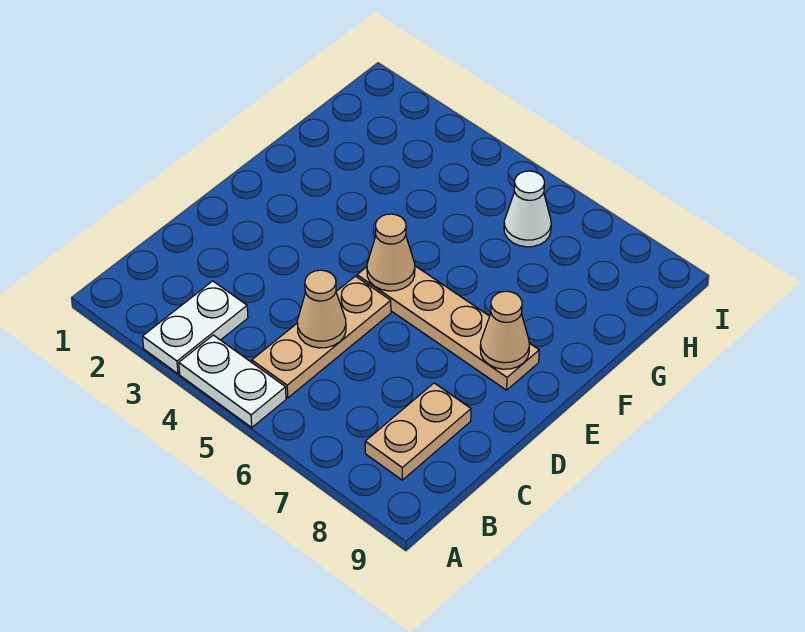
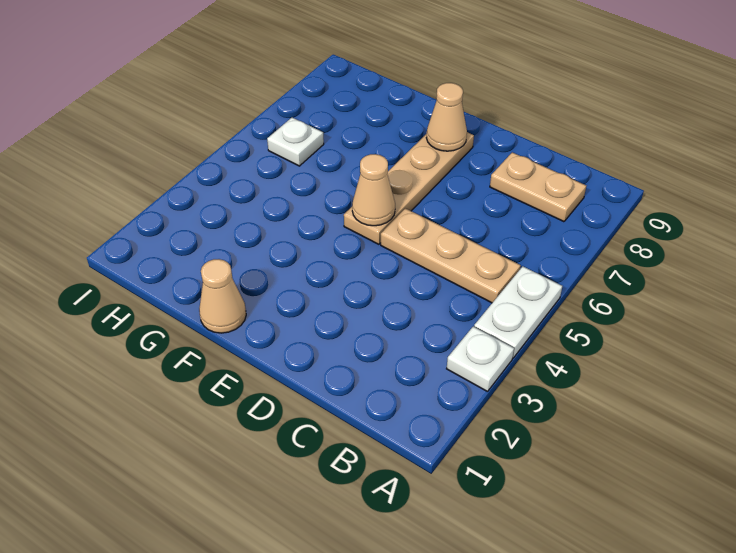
white plate A3:B3 level 1 -> white plate A3 level 1
tan cone C5 level 2 -> tan cone F1 level 1
white cone H6 level 1 -> white plate H6 level 1

